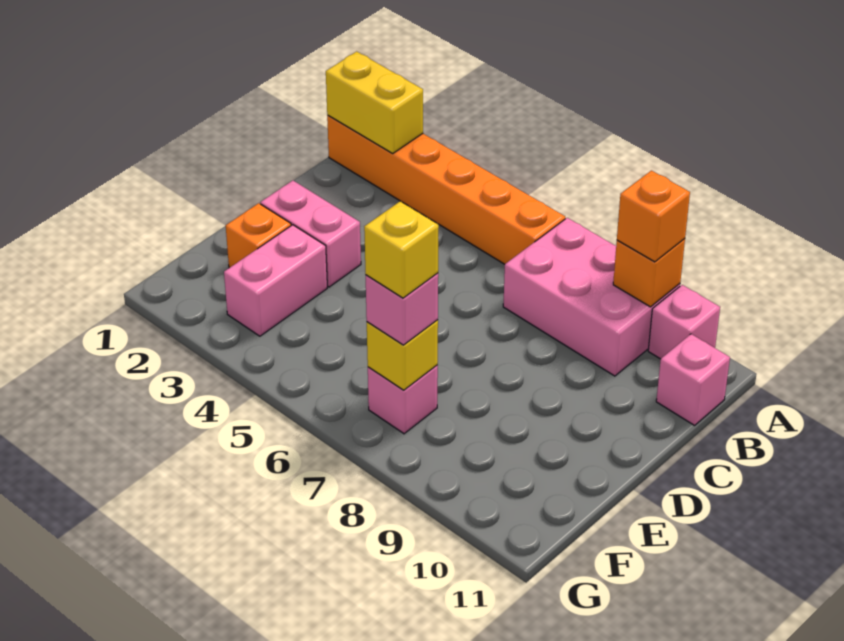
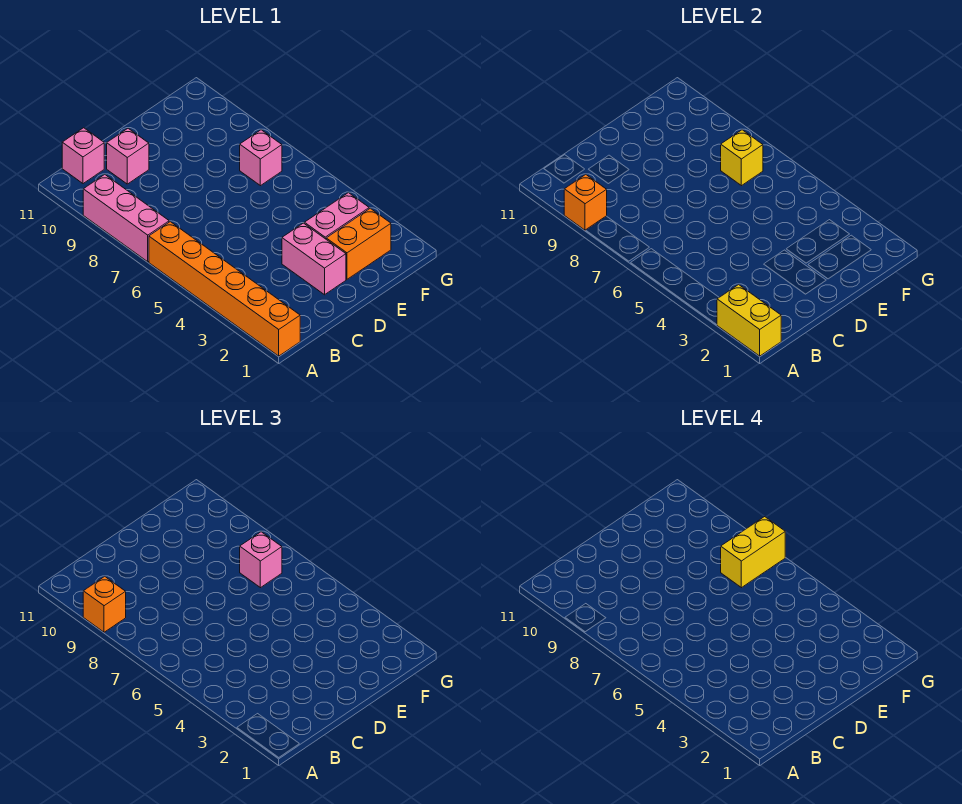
pink brick A7:B9 level 1 -> pink brick A7:A9 level 1
pink brick A10 level 1 -> pink brick C10 level 1
orange brick E2 level 1 -> orange brick E2:F2 level 1
yellow brick F7 level 4 -> yellow brick F7:G7 level 4

